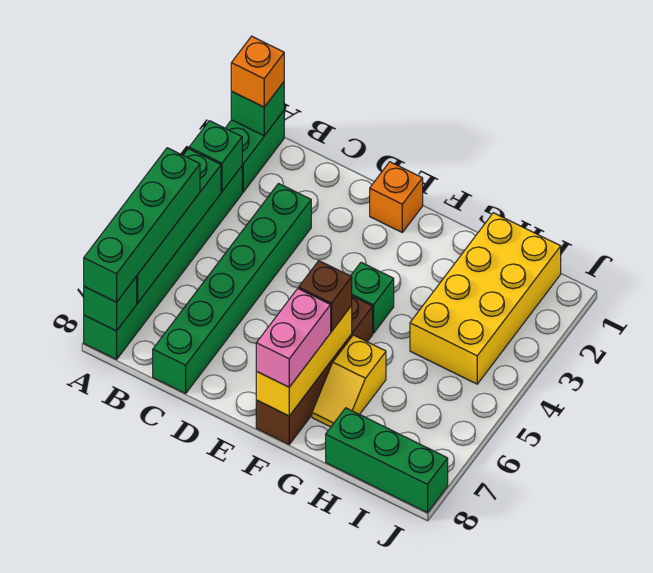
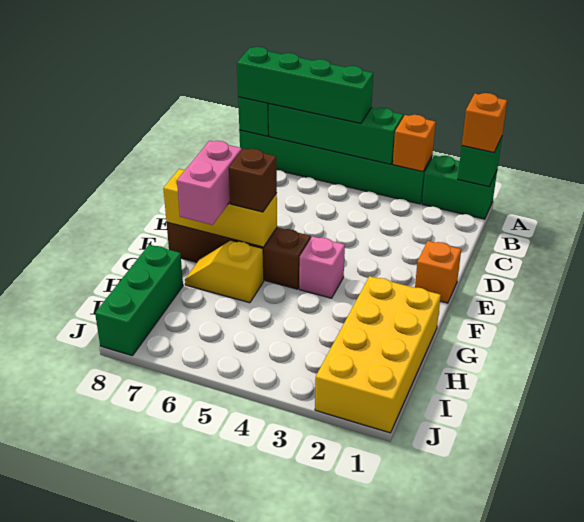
green brick A3 level 2 -> orange brick A3 level 2
green brick C3:C8 level 1 -> none
green brick F4 level 1 -> pink brick F4 level 1
pink brick F7:F8 level 3 -> pink brick F7:G7 level 3
yellow brick H1:I4 level 1 -> yellow brick G1:J2 level 1

